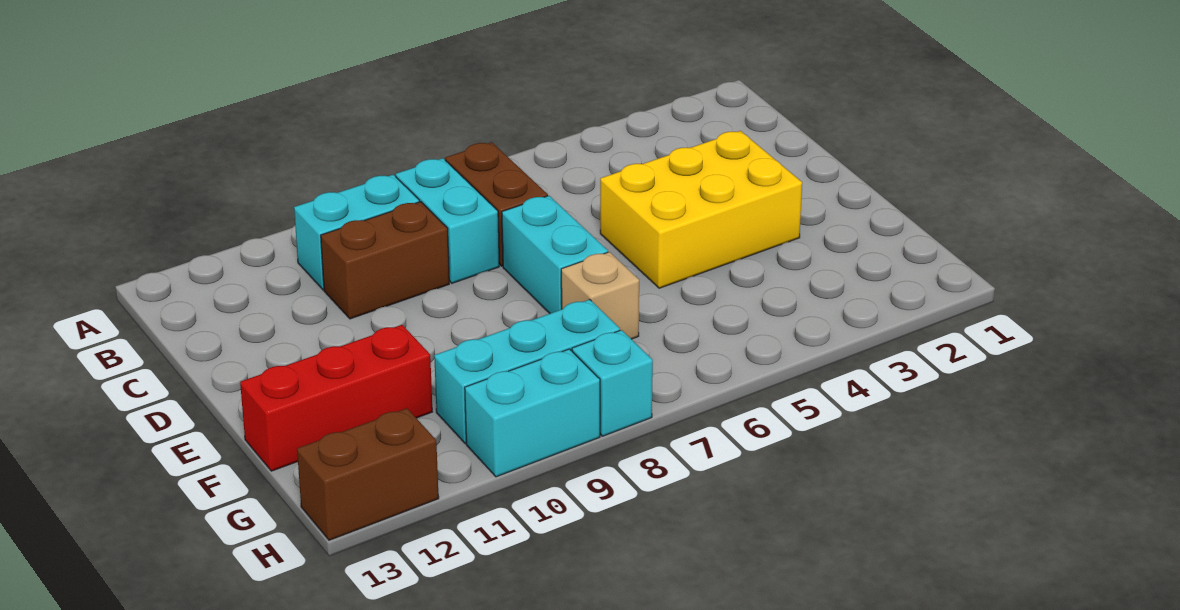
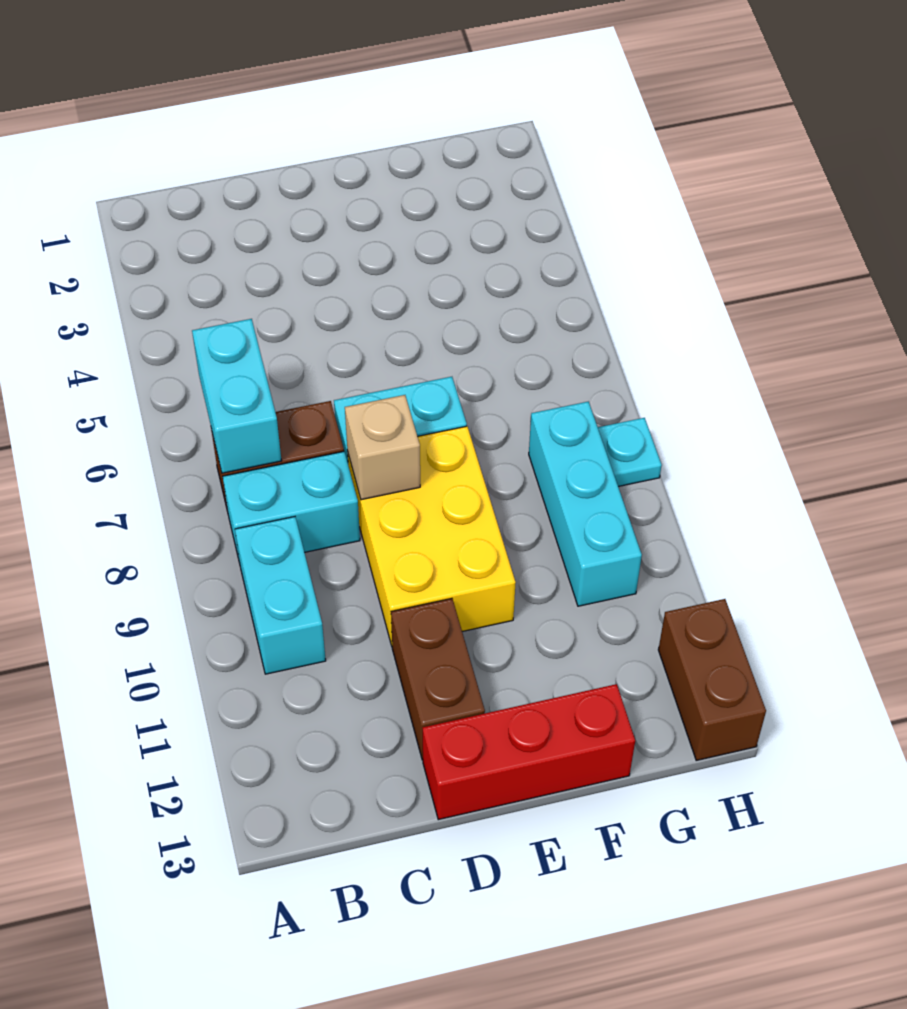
brown brick C9:C10 level 1 -> brown brick D11:D12 level 1
yellow brick D3:E5 level 1 -> yellow brick D8:E10 level 1
tan brick F7 level 1 -> tan brick D8 level 2
red brick F11:F13 level 1 -> red brick D13:F13 level 1
cyan brick H8 level 1 -> cyan plate H8 level 1
cyan brick H9:H10 level 1 -> cyan brick B6:B7 level 2

